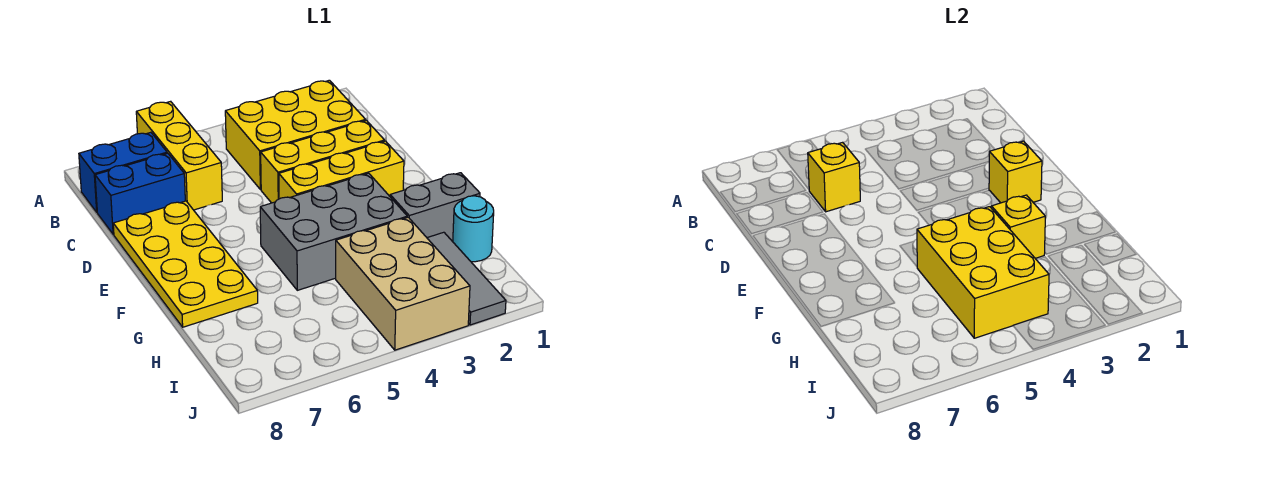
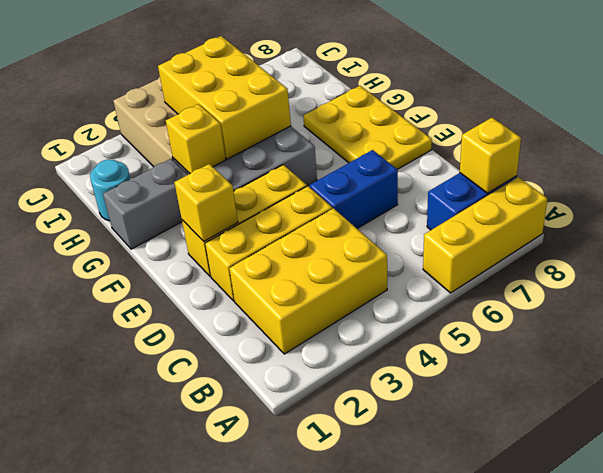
yellow brick A6:C6 level 1 -> yellow brick A6:A8 level 1
yellow brick C6 level 2 -> yellow brick B8 level 2
blue brick C7:C8 level 1 -> blue brick D5:D6 level 1
yellow plate D7:G8 level 1 -> yellow plate E7:G8 level 1
grey tile H2:J2 level 1 -> none

